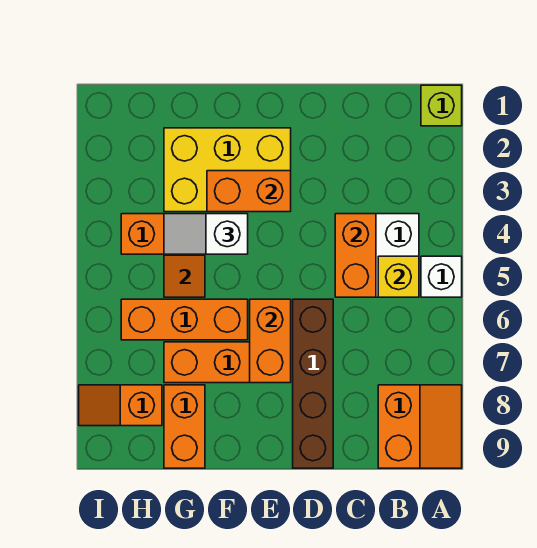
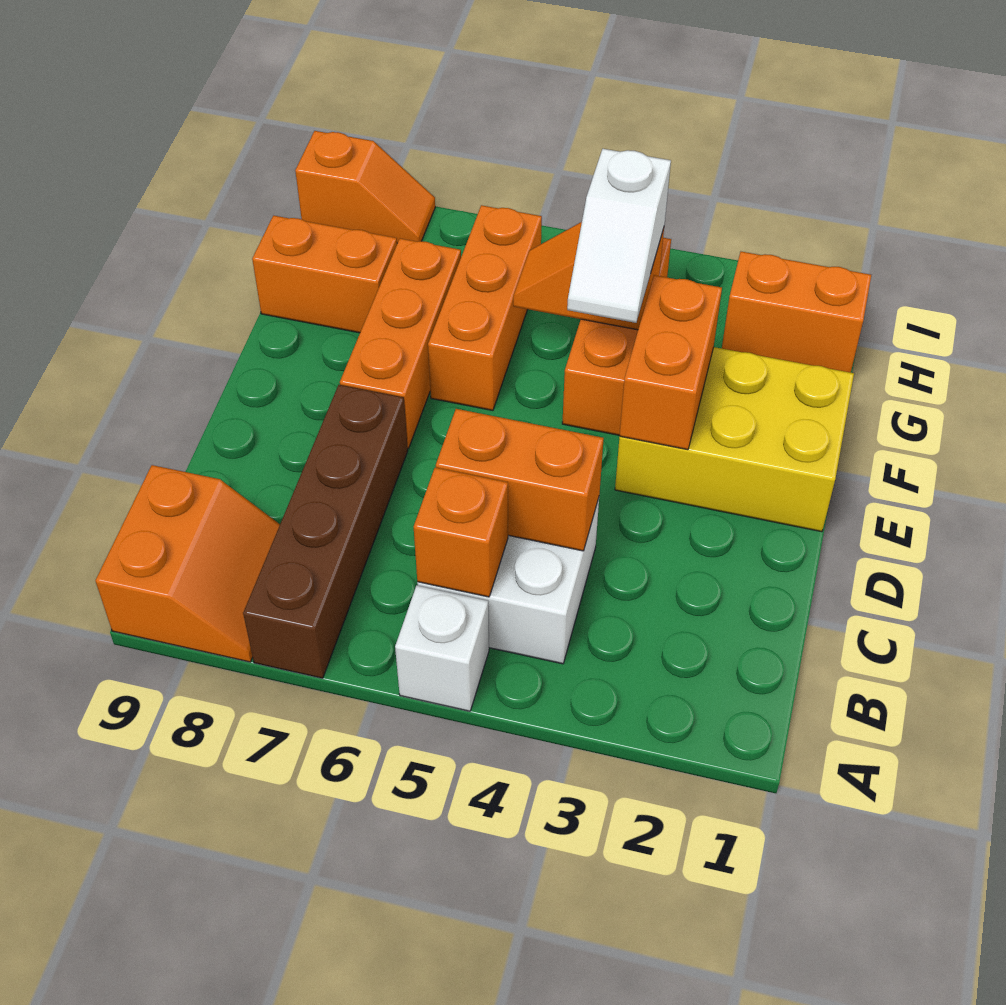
lime brick A1 level 1 -> none
orange slope A8:B9 level 1 top B -> orange slope A8:B9 level 1 top 9
yellow brick B5 level 2 -> orange brick B5 level 2
brown brick D6:D9 level 1 -> brown brick A7:D7 level 1
yellow brick E2:G3 level 1 -> yellow brick E1:F3 level 1
orange brick E6:E7 level 2 -> orange brick H1:H2 level 1
white slope F4:G4 level 3 top F -> white slope F4:G4 level 3 top G
orange slope H8:I8 level 1 top H -> orange slope I8:I9 level 1 top 9

